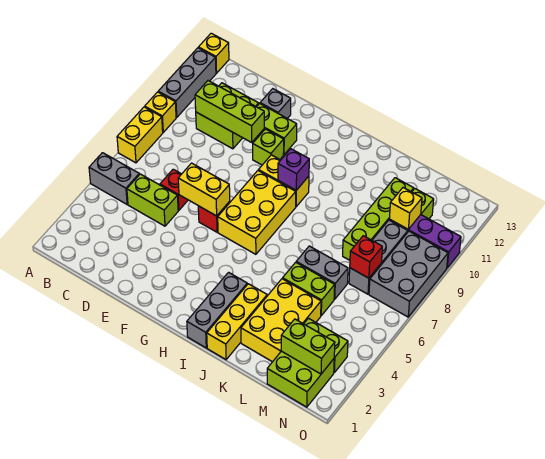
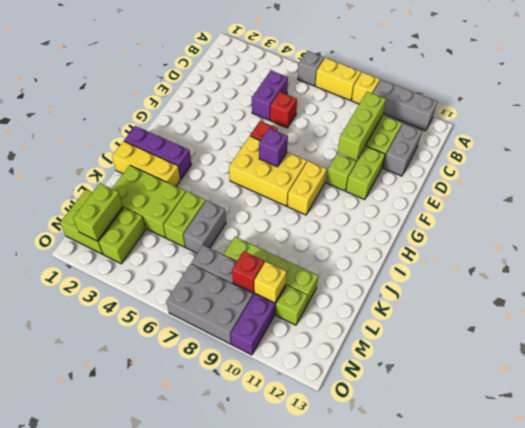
grey brick A5:B5 level 1 -> grey brick C12:D12 level 1
yellow brick A13 level 1 -> none
lime brick C5:D5 level 1 -> purple brick C5:D5 level 1
yellow brick E6:F6 level 2 -> none
grey brick E12 level 1 -> grey brick A6 level 1
purple brick H9 level 2 -> purple brick G7 level 2
grey brick I1:I3 level 1 -> purple brick I1:I3 level 1
yellow brick K2:L4 level 1 -> lime brick K2:L4 level 1
red brick M7 level 2 -> red brick M9 level 2

